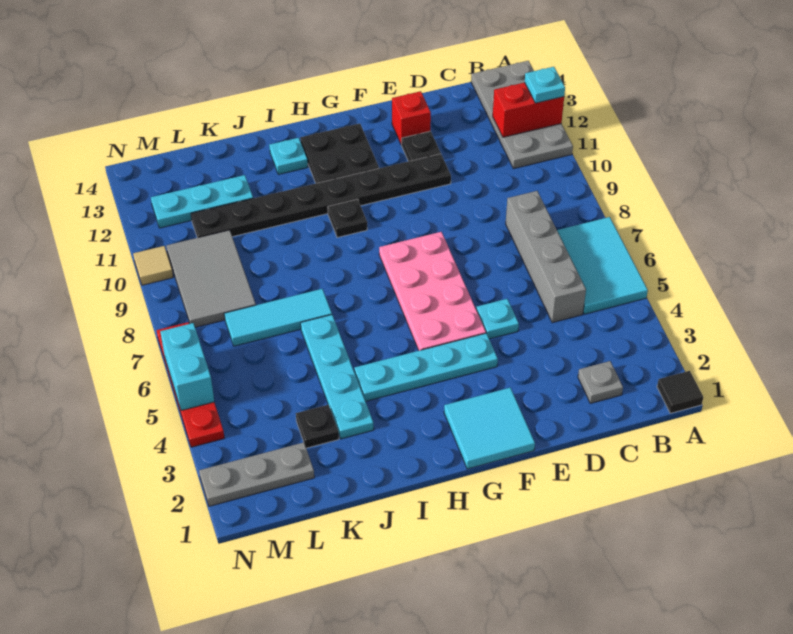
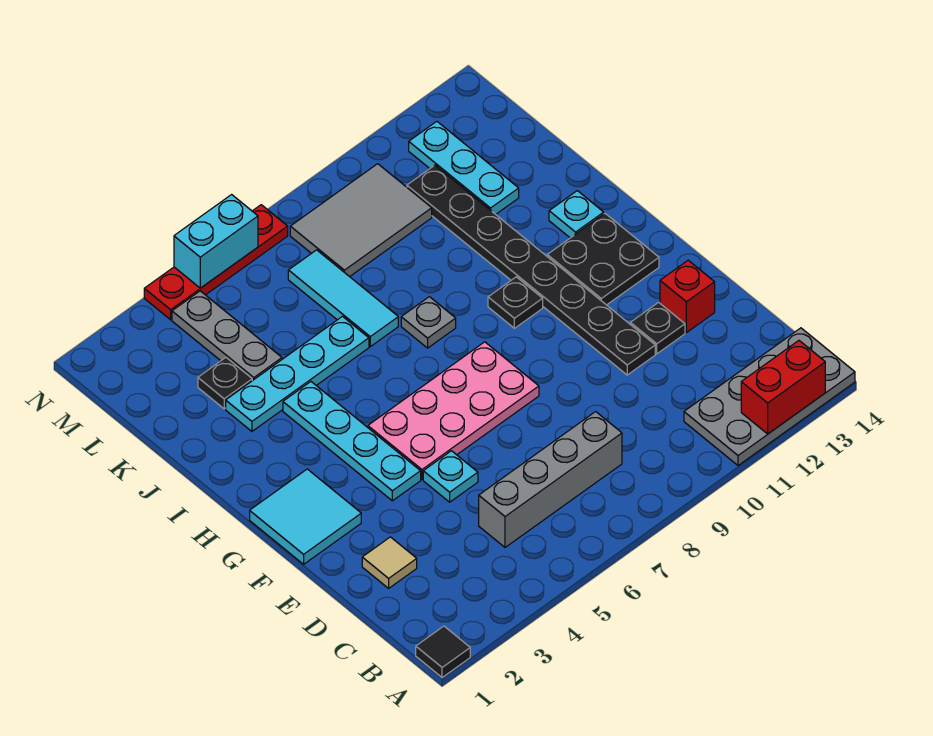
cyan tile A5:B7 level 1 -> none
red brick A12:B12 level 2 -> red brick A12:A13 level 2
cyan plate A12 level 3 -> none
grey plate C2 level 1 -> grey plate I8 level 1
grey plate L2:N2 level 1 -> grey plate K4:M4 level 1
tan tile N10 level 1 -> tan tile D2 level 1

